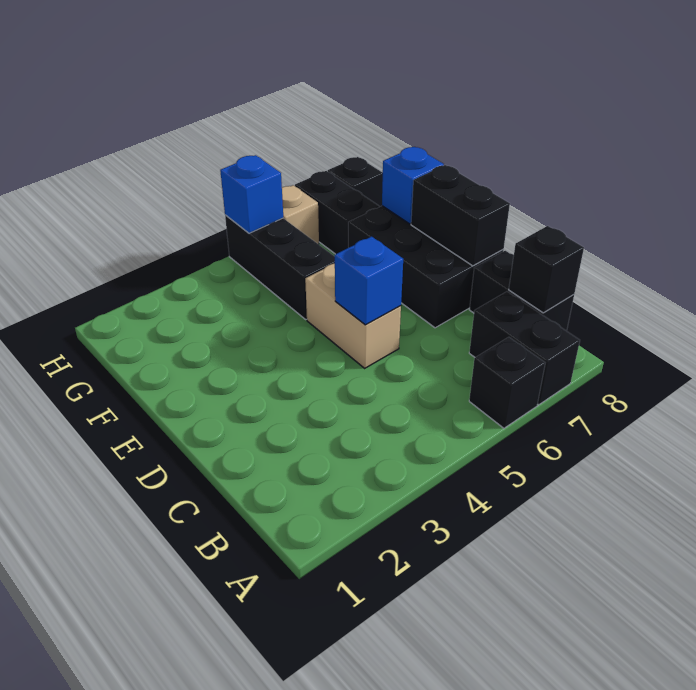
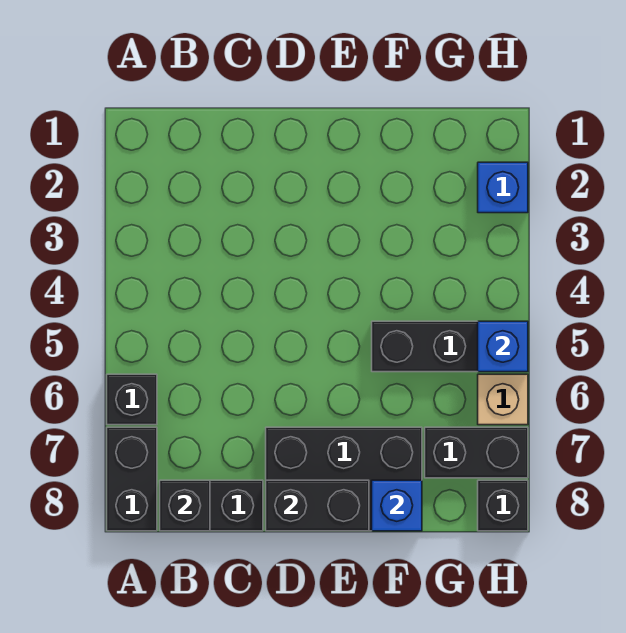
black brick A7:B7 level 1 -> black brick A7:A8 level 1
tan brick D5:E5 level 1 -> none
blue brick D5 level 2 -> blue brick H2 level 1

